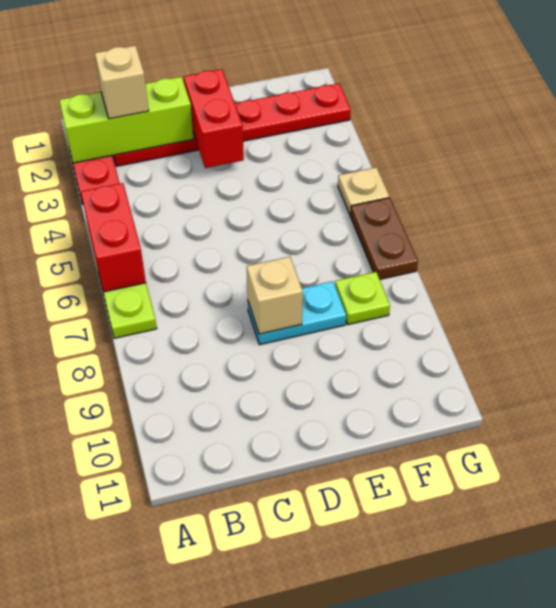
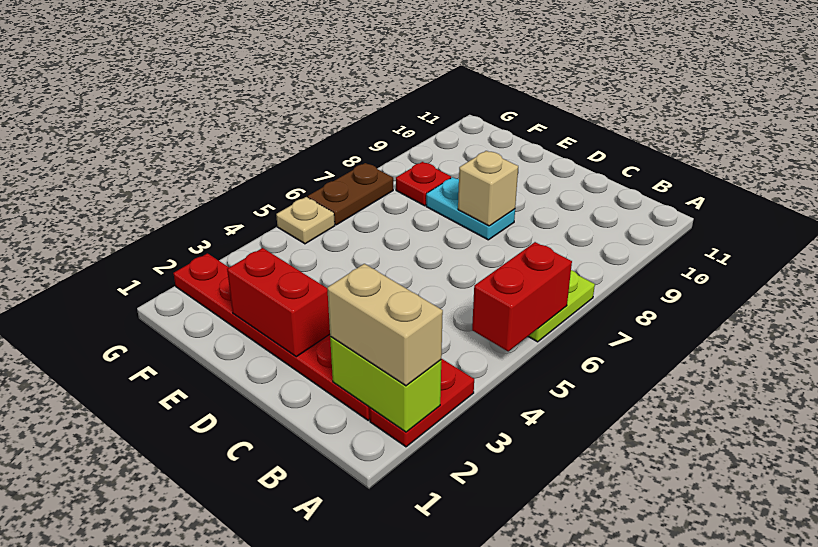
lime brick A2:C2 level 2 -> lime brick A2:B2 level 2
tan brick B2 level 3 -> tan brick A2:B2 level 3
red brick D2:D3 level 2 -> red brick D2:E2 level 2
lime plate F8 level 1 -> red plate F8 level 1

